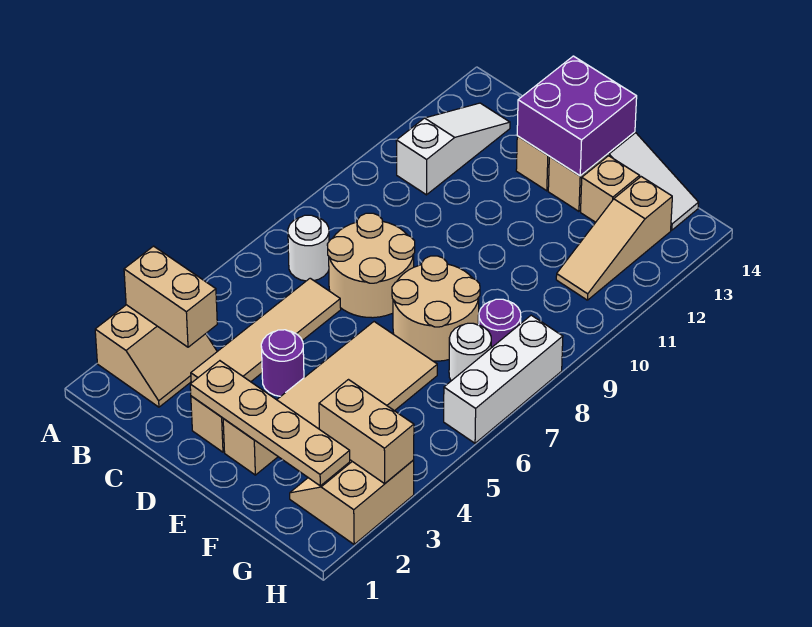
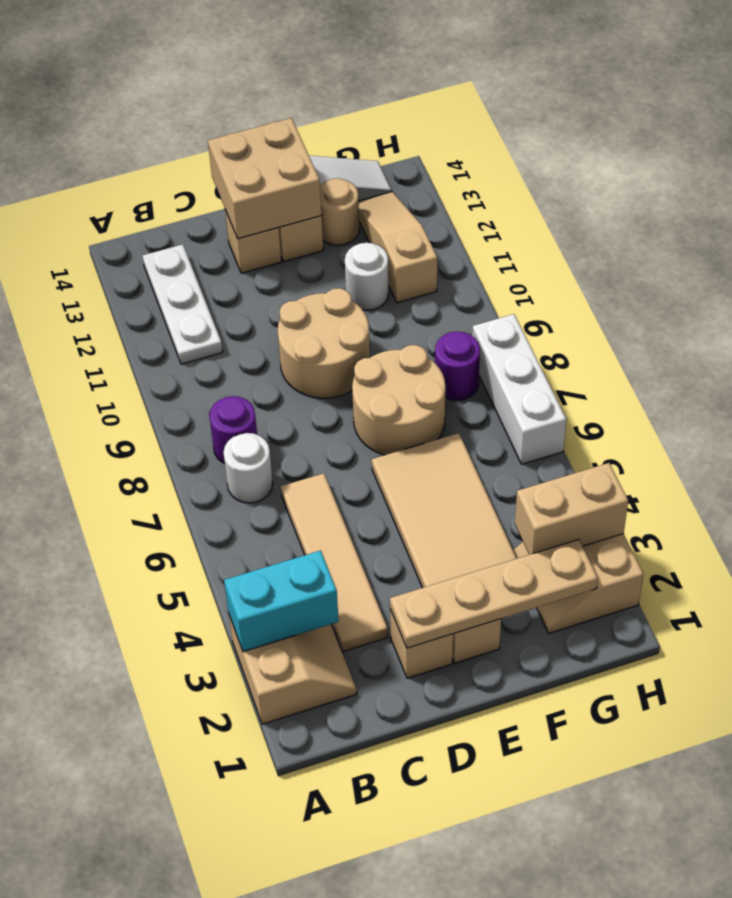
tan brick A3:B3 level 2 -> cyan brick A3:B3 level 2
white slope B11:B13 level 1 top 11 -> white plate B11:B13 level 1
tan round brick C7:D8 level 1 -> tan round brick D9:E10 level 1
purple round brick D4 level 1 -> purple round brick B8 level 1
purple brick D13:E14 level 2 -> tan brick D13:E14 level 2
tan brick F13 level 1 -> tan round brick F13 level 1
white round brick G7 level 1 -> white round brick F11 level 1
tan slope G11:G13 level 1 top 13 -> tan slope G11:G13 level 1 top 11

